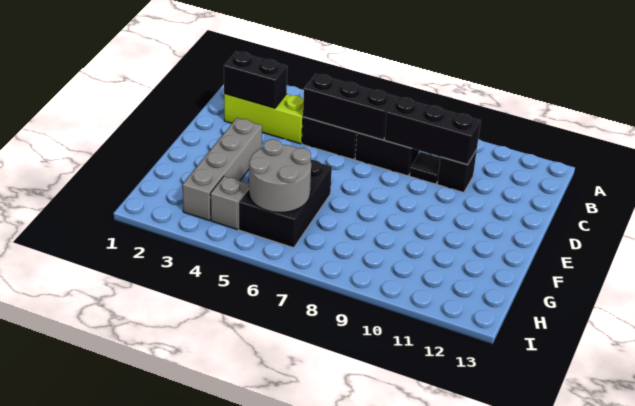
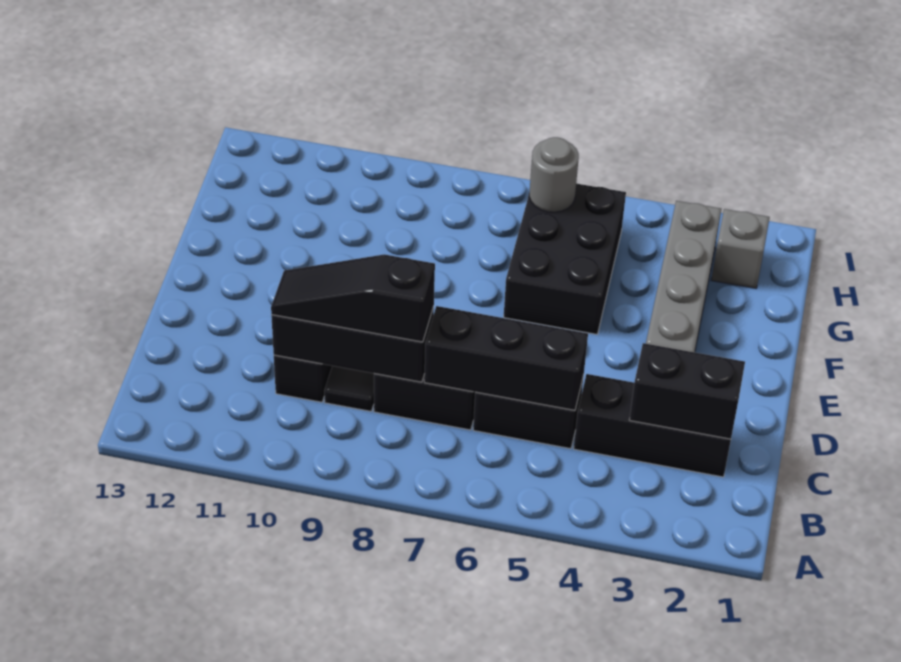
lime brick C2:C4 level 1 -> black brick C2:C4 level 1
none -> black slope C8:C10 level 3 top 8
grey round brick G5:H6 level 2 -> grey round brick H6 level 2
grey brick H4 level 1 -> grey brick H2 level 1

